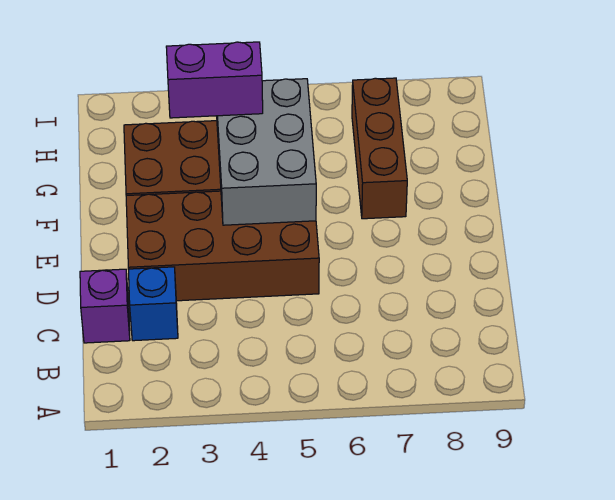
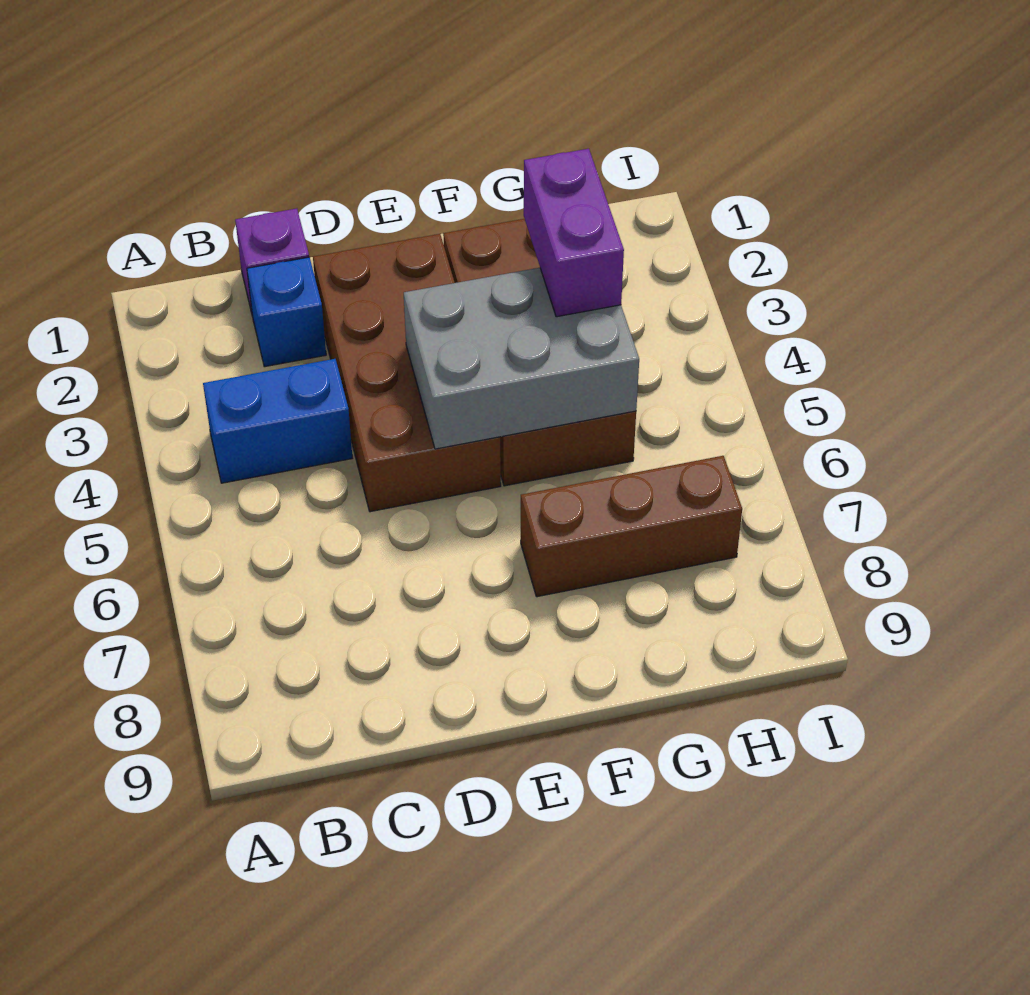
none -> blue brick B4:C4 level 1

